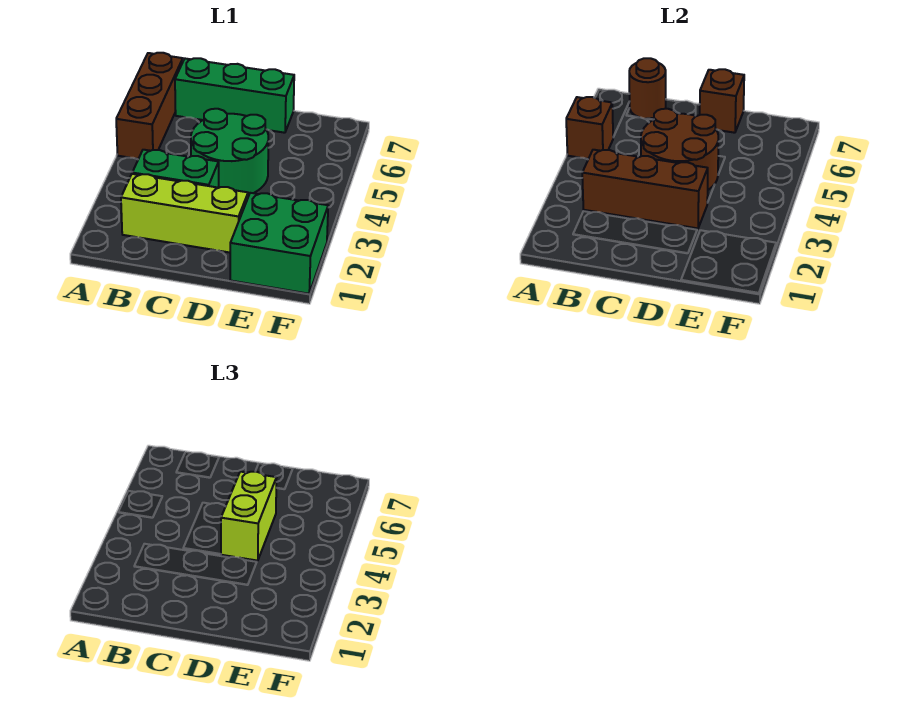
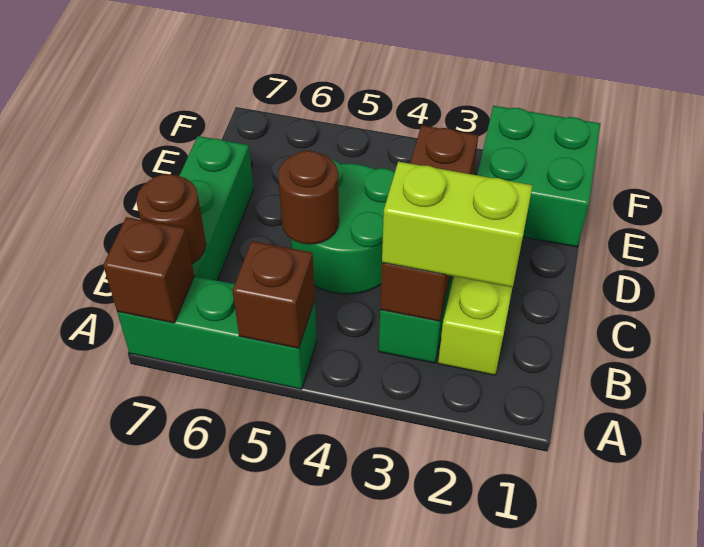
brown brick A5:A7 level 1 -> green brick A5:A7 level 1
brown round brick C4:D5 level 2 -> brown round brick C5 level 2
lime brick D4:D5 level 3 -> lime brick B2:B3 level 3
brown brick D7 level 2 -> brown brick A7 level 2

